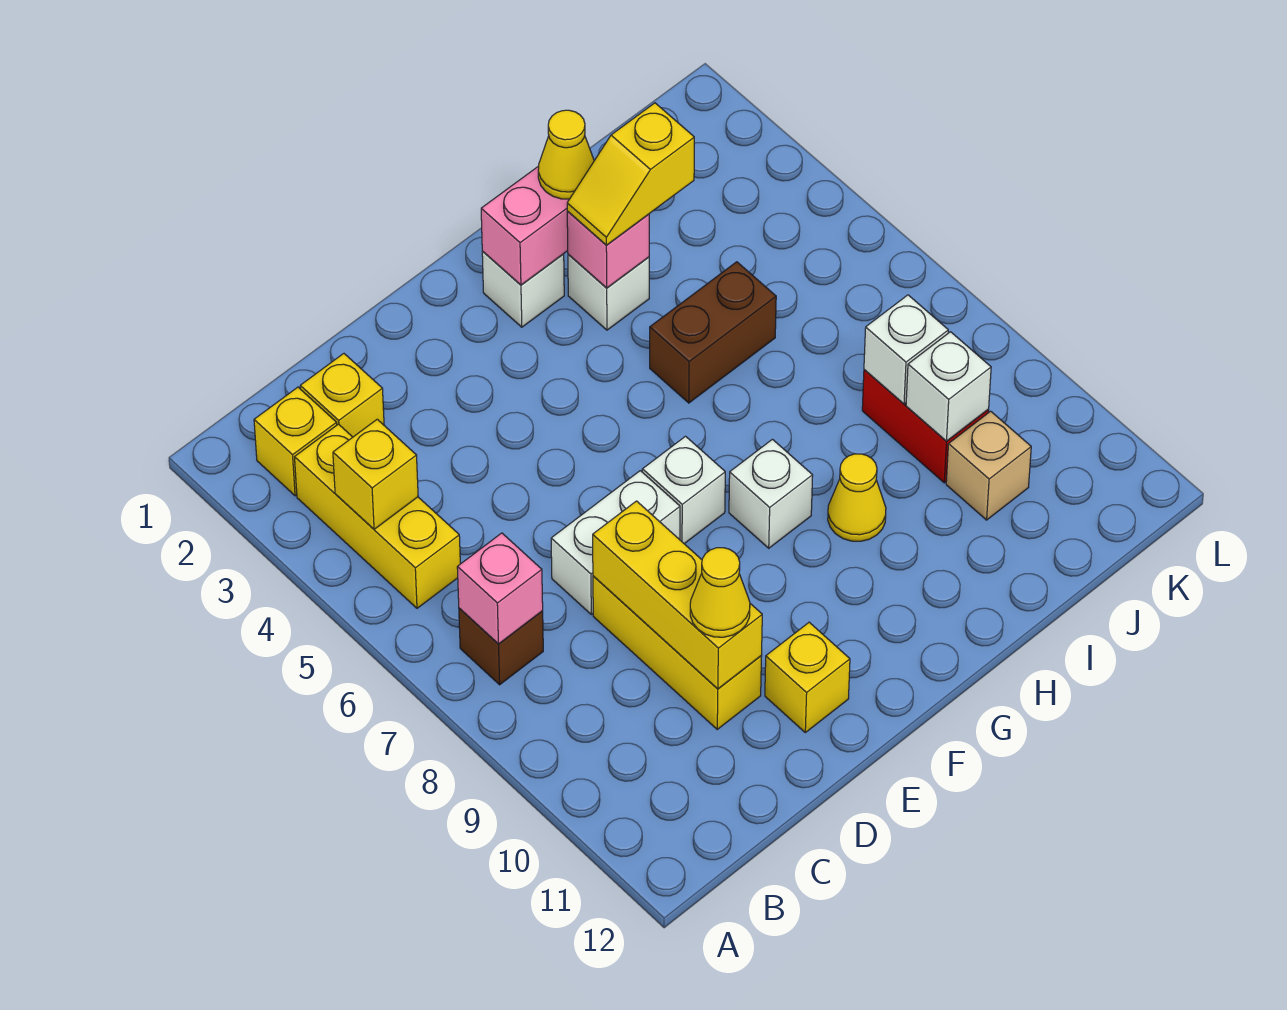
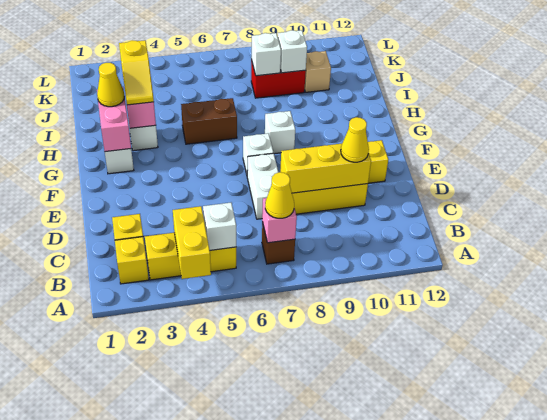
yellow brick B4 level 2 -> yellow brick A4:B4 level 2
none -> white brick B5 level 2
brown brick H5:I5 level 1 -> brown brick H5:H6 level 1
yellow cone H9 level 1 -> yellow cone B7 level 3

